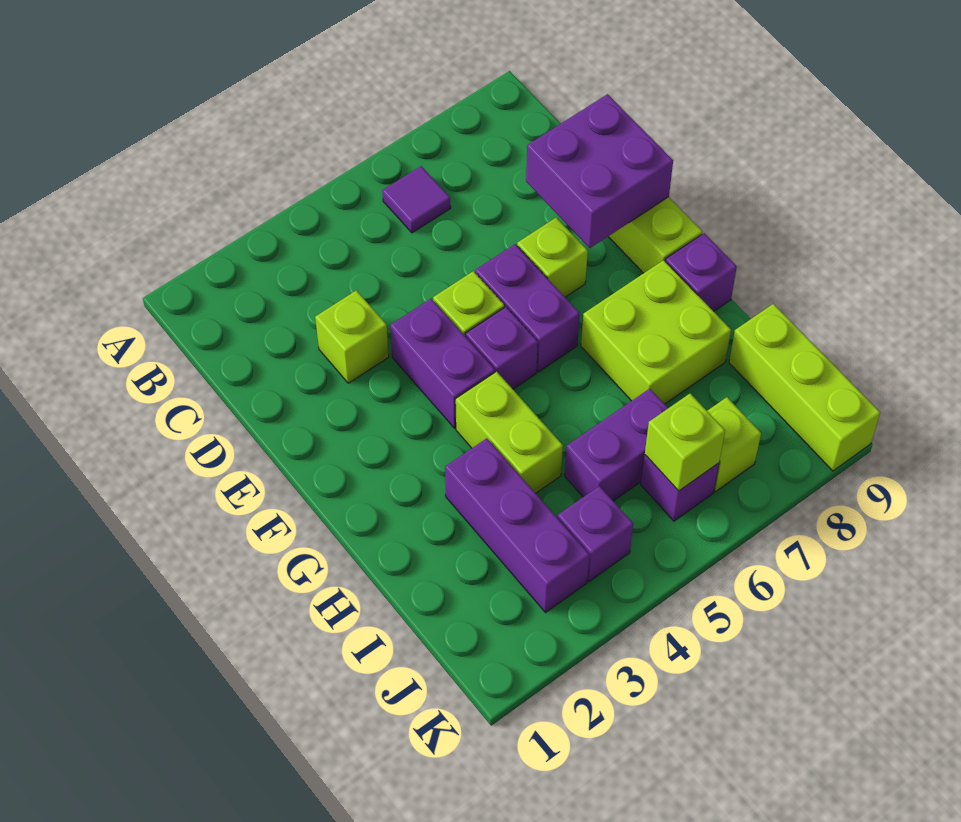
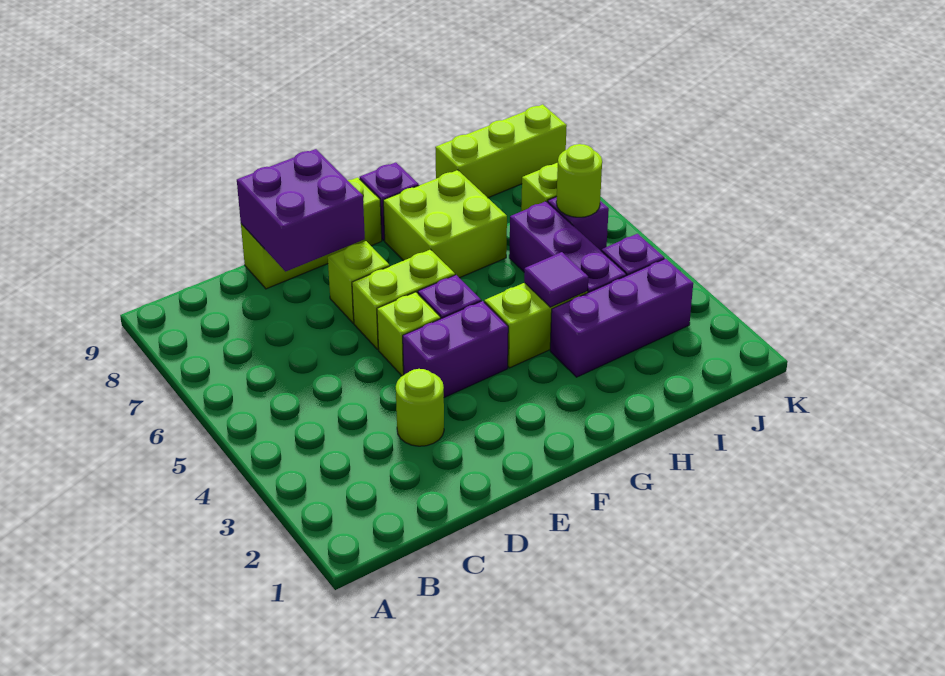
purple tile B6 level 1 -> purple tile H4 level 2
lime brick D3 level 1 -> lime round brick D3 level 1
purple brick E6:F6 level 1 -> lime brick E6:F6 level 1
purple brick I5:I6 level 1 -> purple brick I4:I6 level 1
lime brick J6 level 2 -> lime round brick J6 level 2

